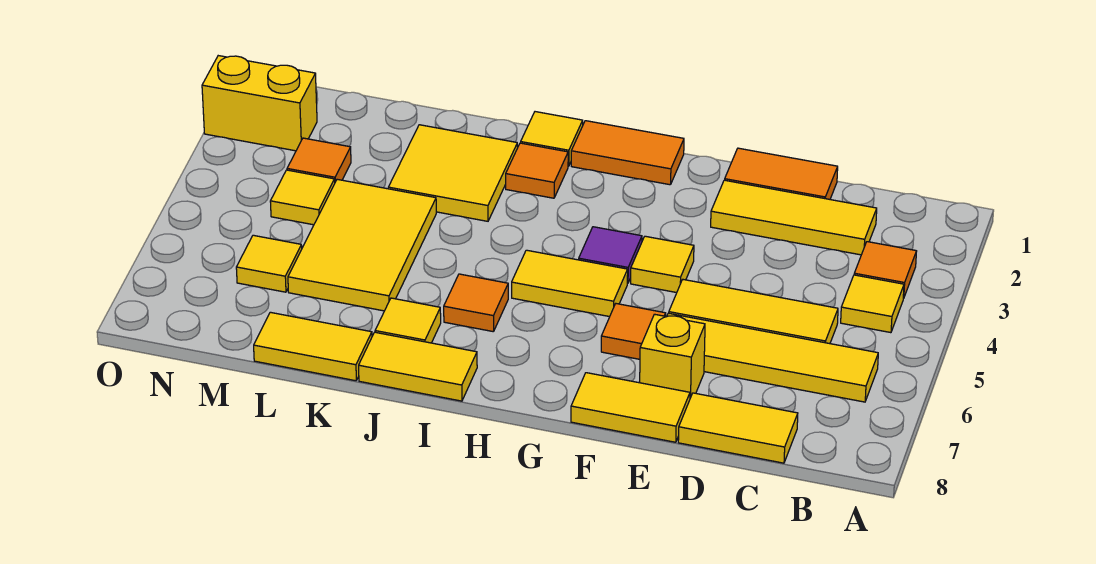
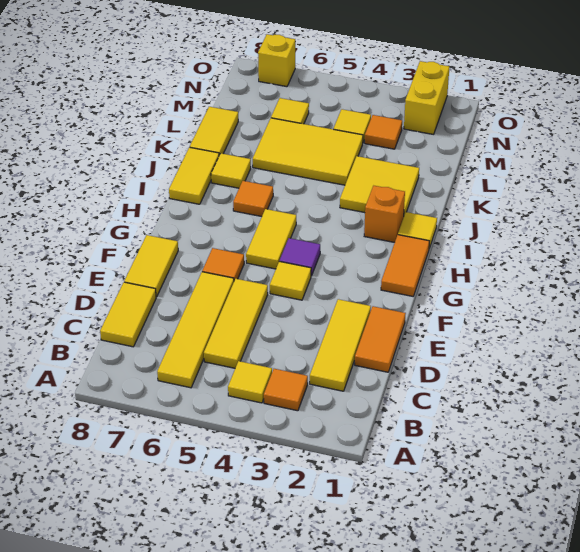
yellow brick E7 level 1 -> yellow brick O7 level 1
orange tile I2 level 1 -> orange brick I2 level 1

